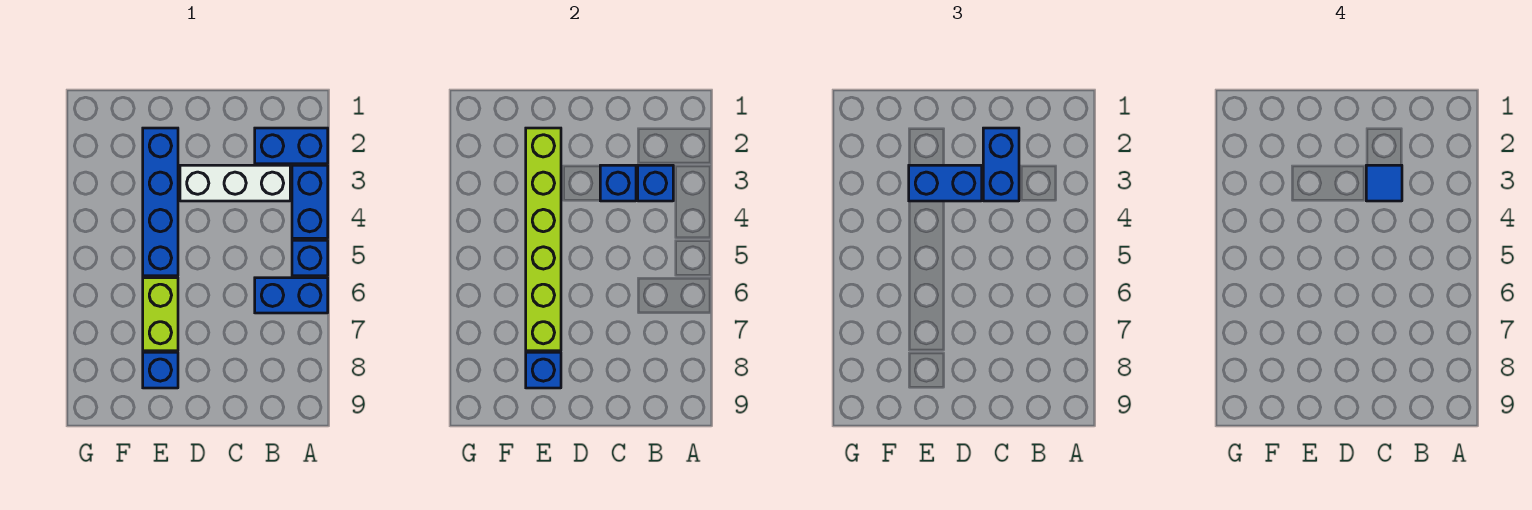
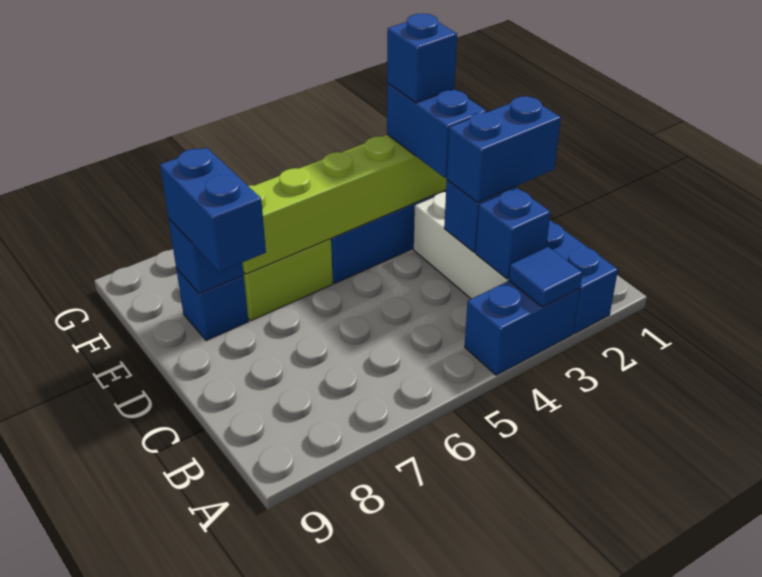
blue brick A5 level 1 -> blue brick E3 level 4
blue brick A6:B6 level 1 -> blue brick D8:E8 level 3
blue tile C3 level 4 -> blue tile A3 level 2

